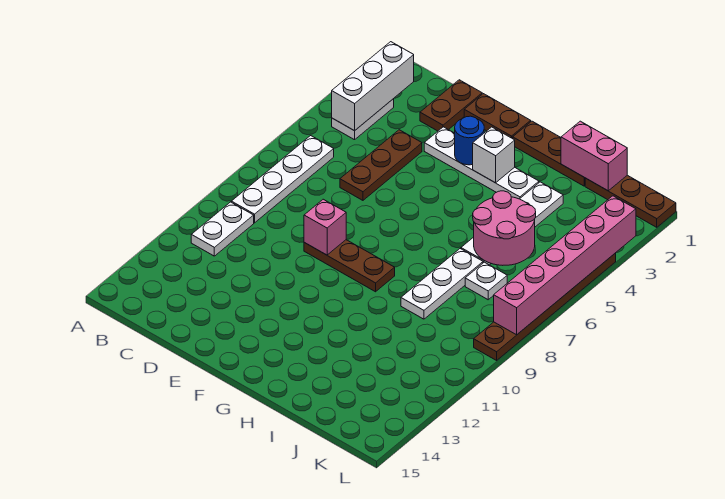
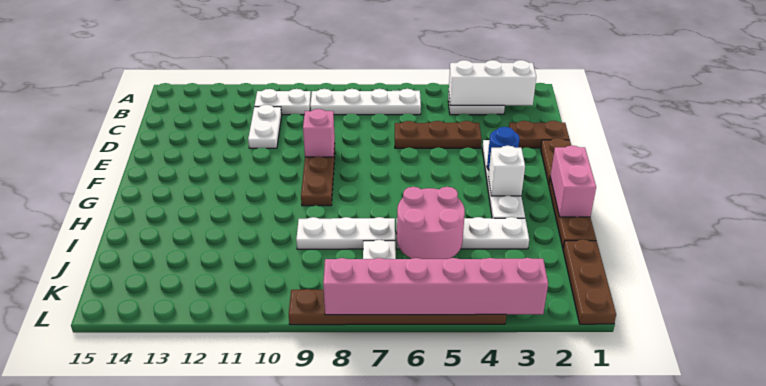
none -> white plate C11:D11 level 1
pink brick I1:J1 level 2 -> pink brick G1:H1 level 2

